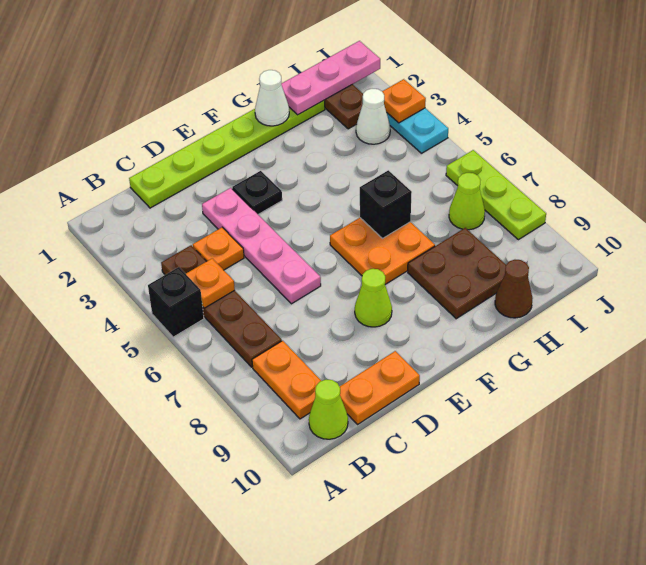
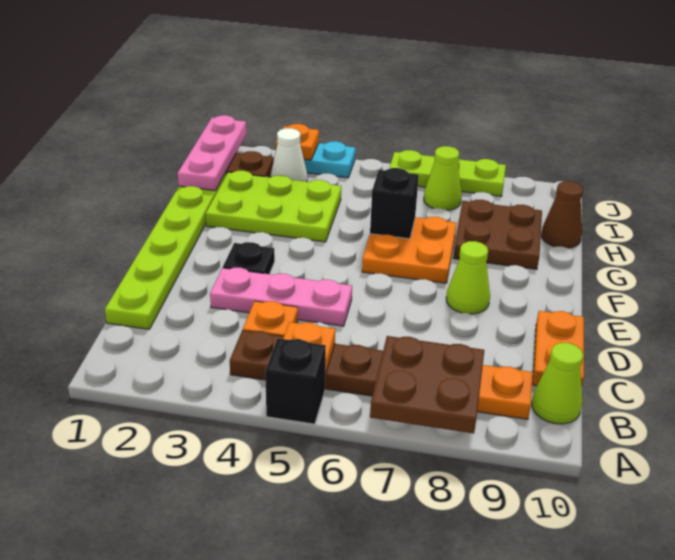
none -> brown plate A7:B8 level 2
pink plate D3:D6 level 1 -> pink plate D3:D5 level 1
white cone G1 level 2 -> none
none -> lime plate G2:H4 level 1

